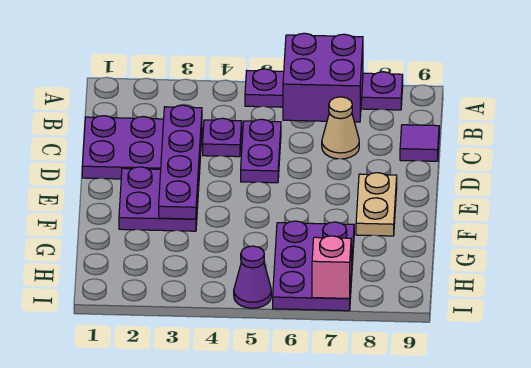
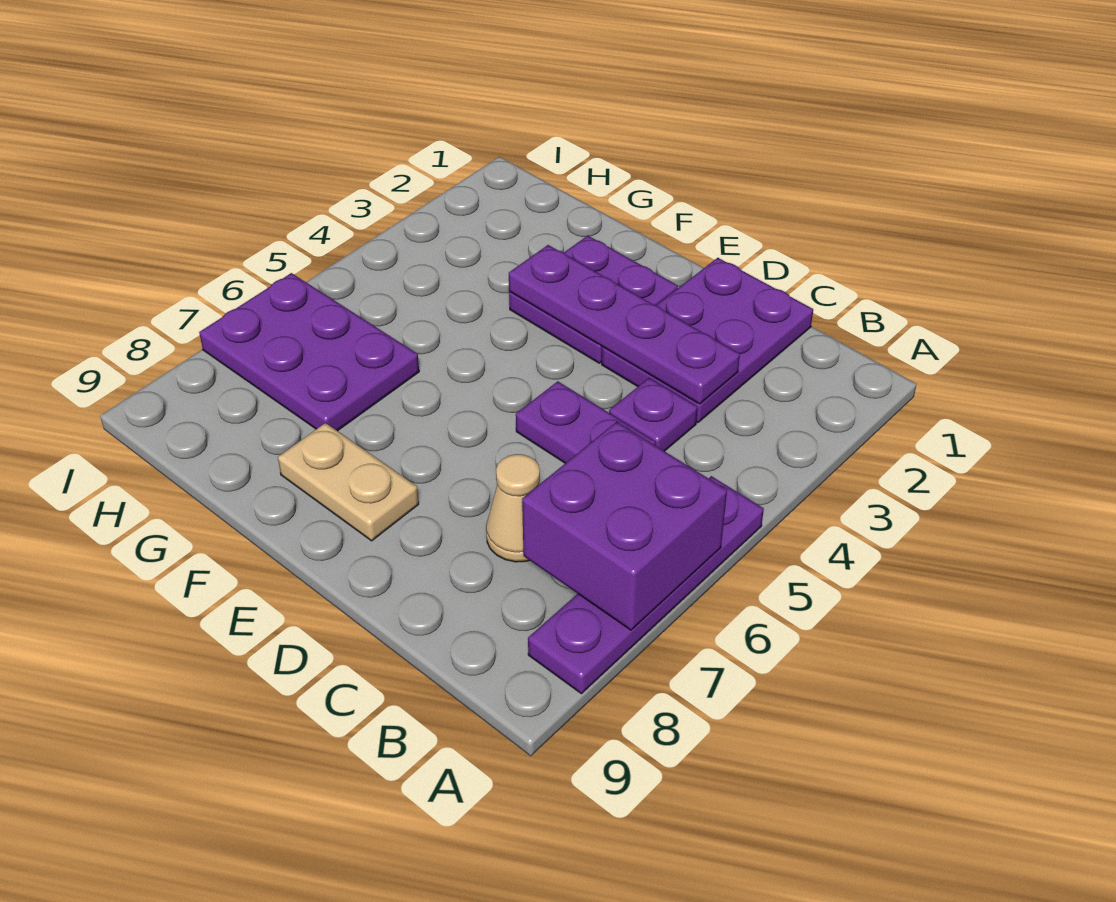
purple tile C9 level 1 -> none
purple cone I5 level 1 -> none
pink brick I7 level 2 -> none

